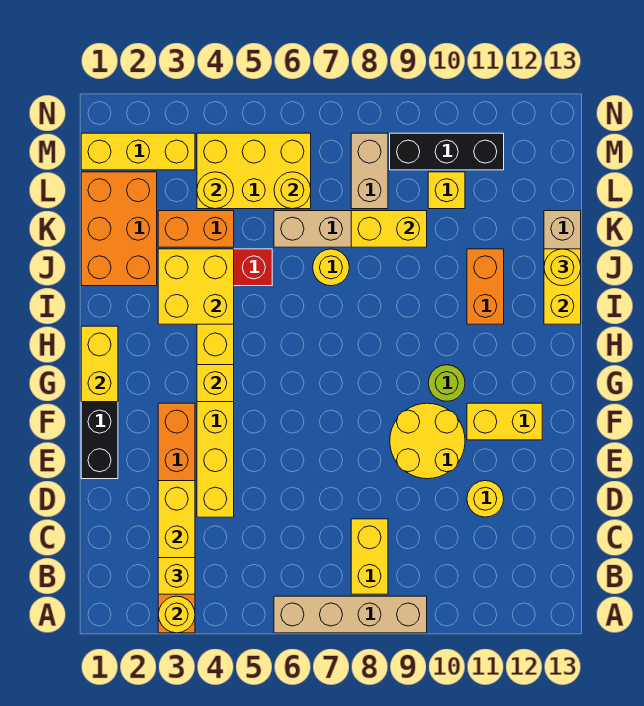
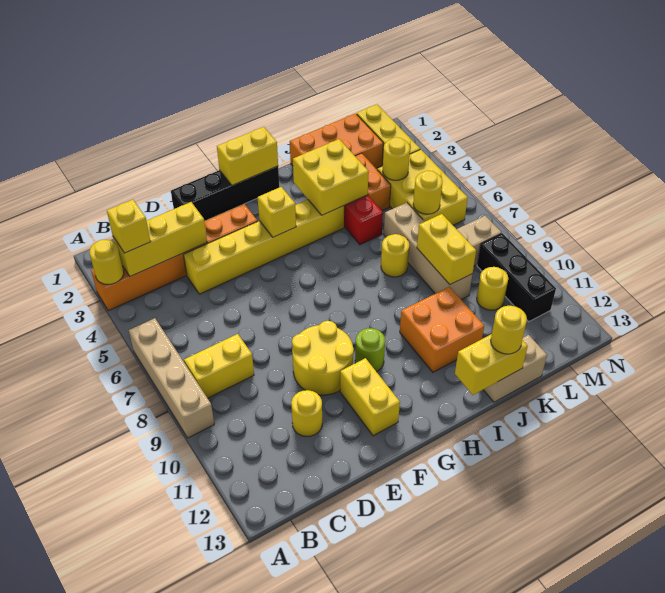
orange brick I11:J11 level 1 -> orange brick I10:J11 level 1
yellow brick L10 level 1 -> yellow round brick L10 level 1

